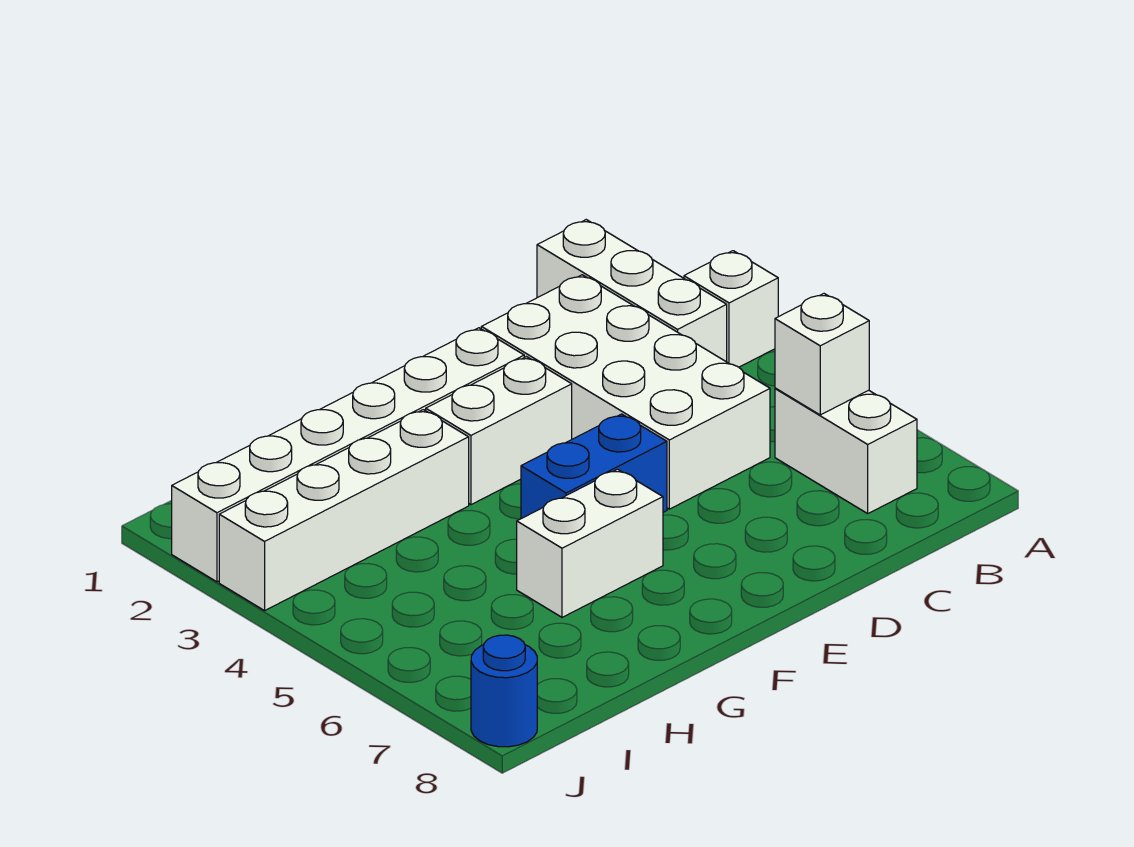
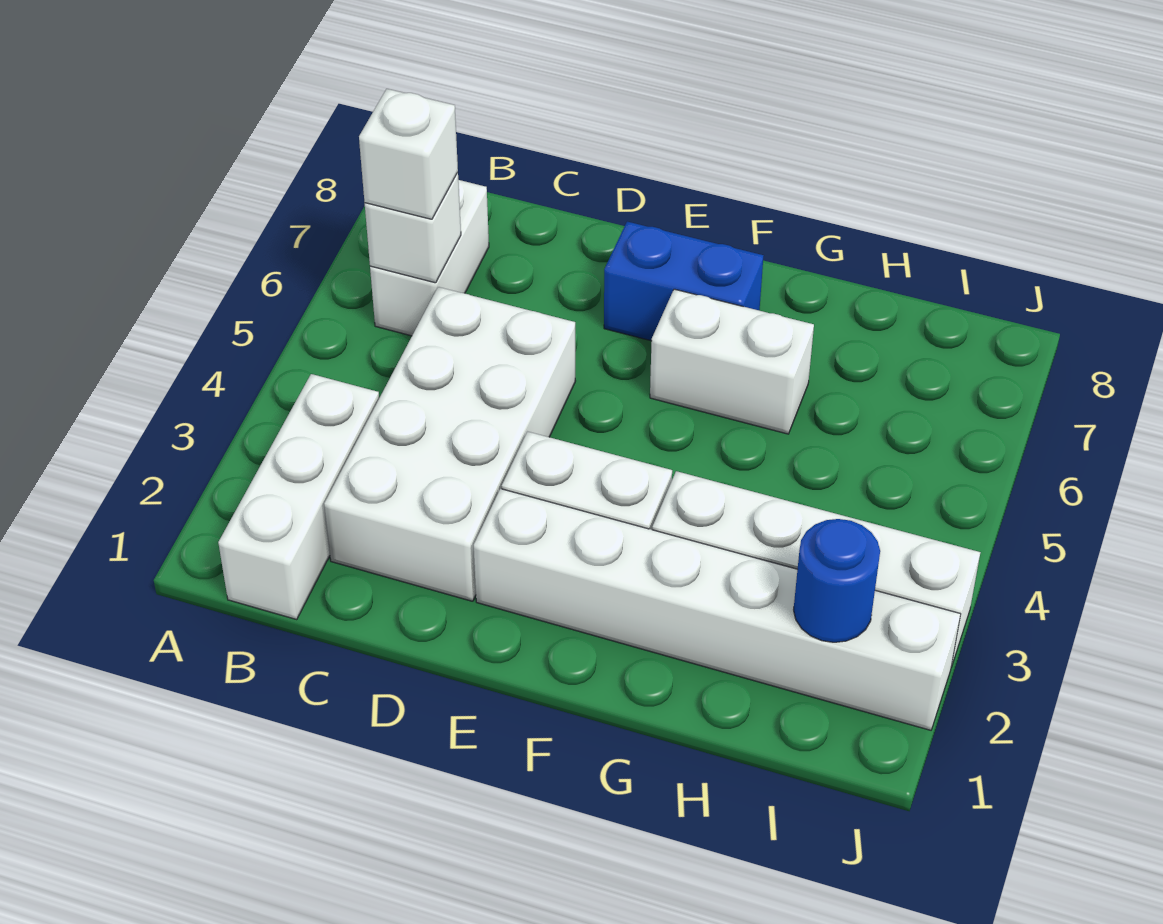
white brick A3 level 1 -> white brick B6 level 3
blue brick E5:F5 level 1 -> blue brick E7:F7 level 1
blue round brick J8 level 1 -> blue round brick I2 level 2

